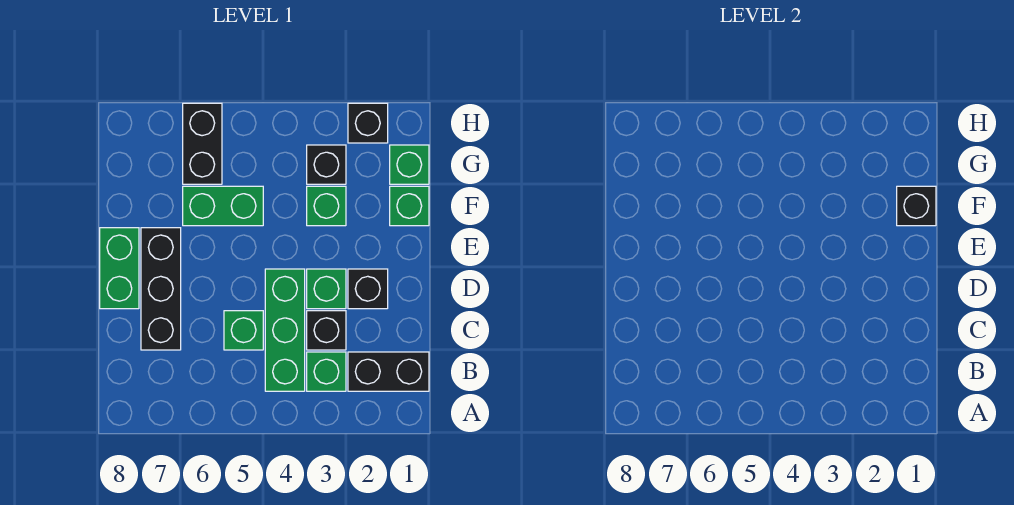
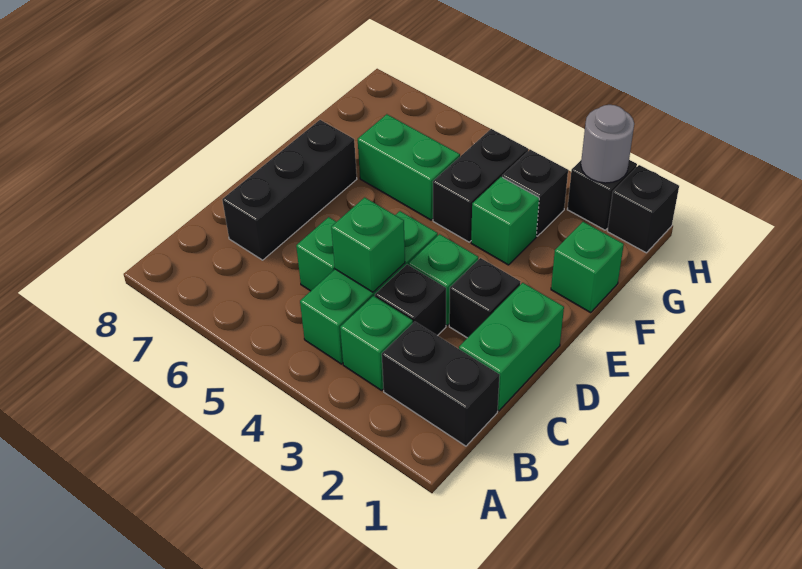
green brick D8:E8 level 1 -> green brick C1:D1 level 1
black brick F1 level 2 -> black brick H1 level 1
green brick G1 level 1 -> green brick C4 level 2
black brick G6:H6 level 1 -> black brick F4:G4 level 1
none -> grey round brick H2 level 2

